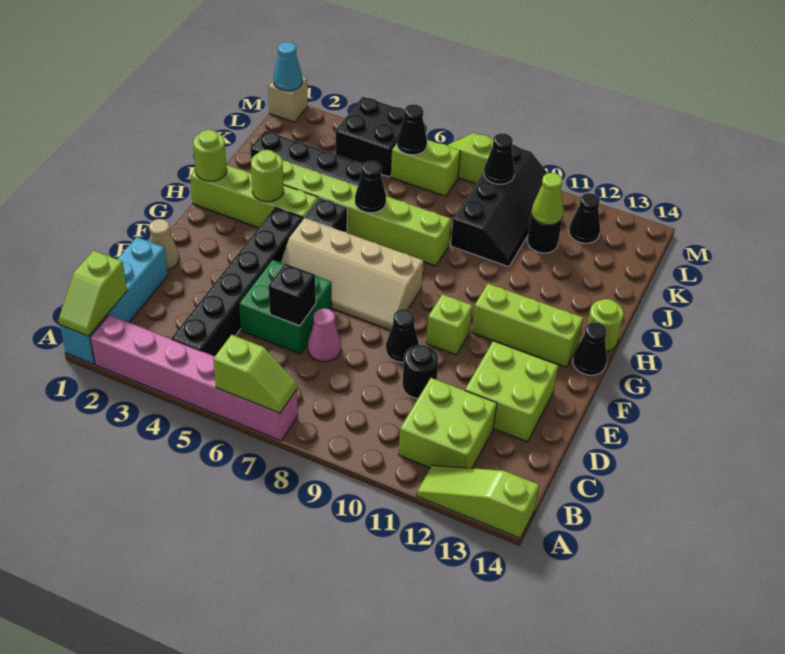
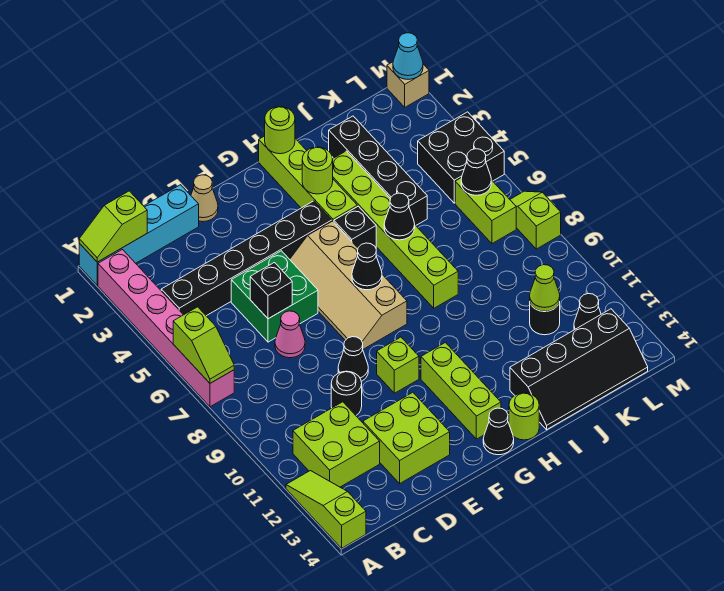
black slope J9:M10 level 1 top 9 -> black slope I13:L14 level 1 top 13
black cone L9 level 2 -> black cone G7 level 2

